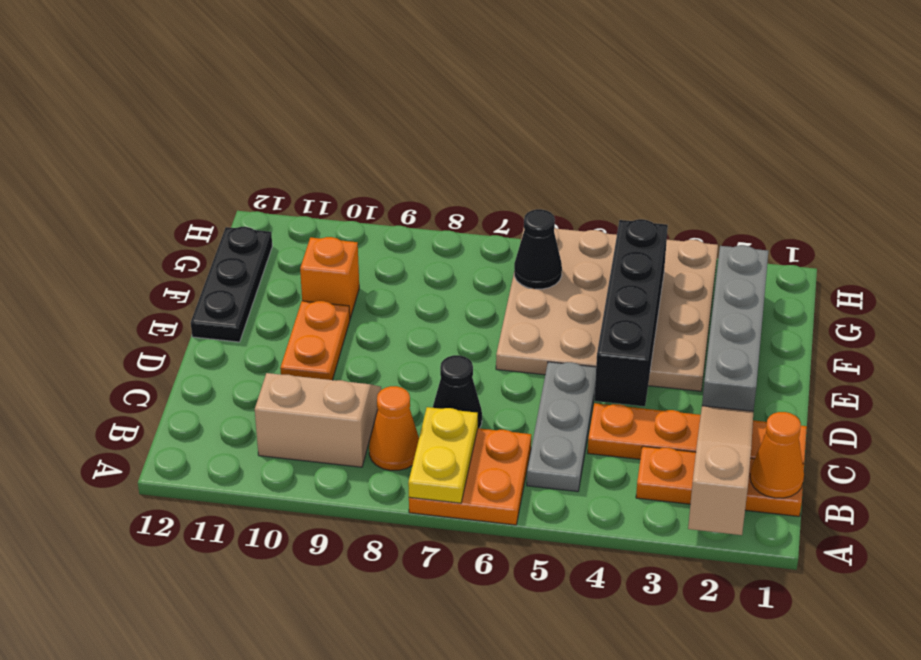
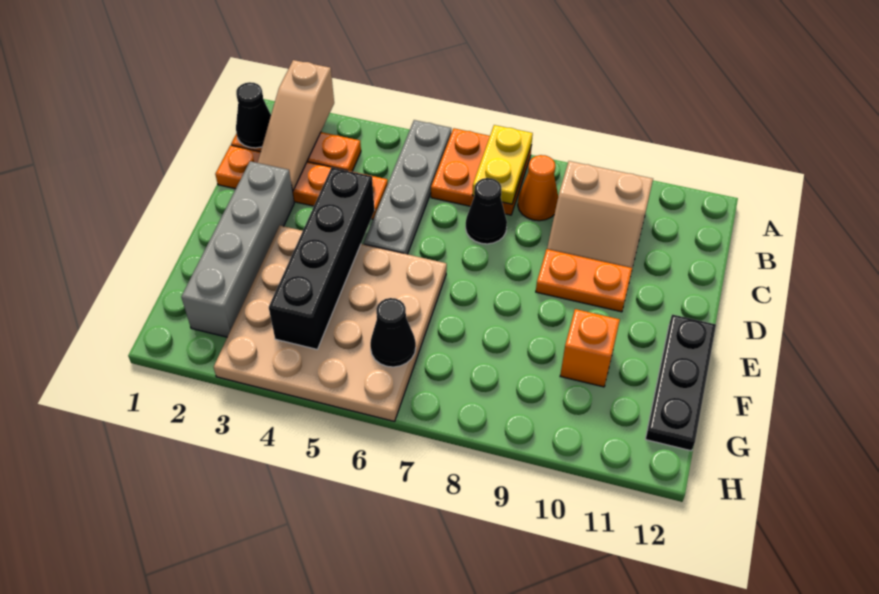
orange cone B1 level 2 -> black cone B1 level 2
grey plate B5:D5 level 1 -> grey plate A5:D5 level 1
orange plate D10:E10 level 1 -> orange plate D9:D10 level 1

